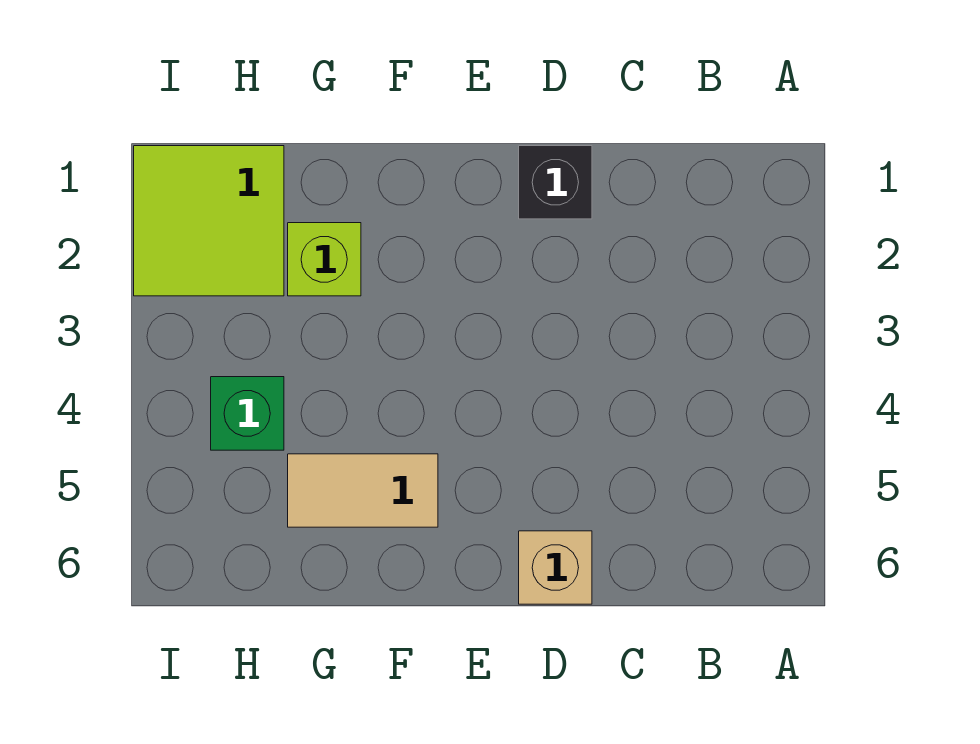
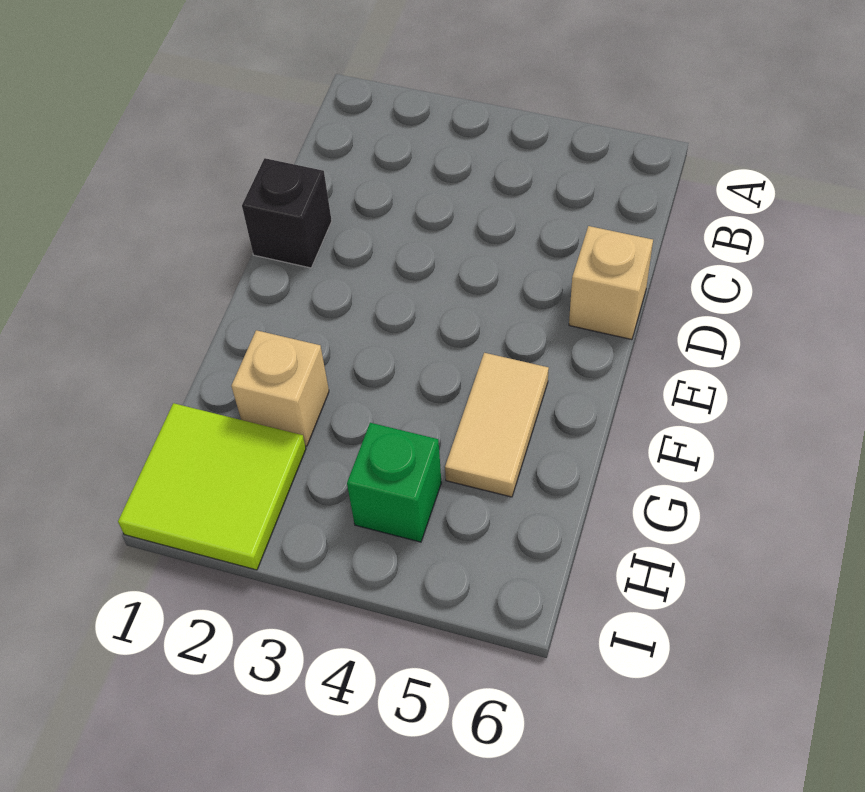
lime brick G2 level 1 -> tan brick G2 level 1

